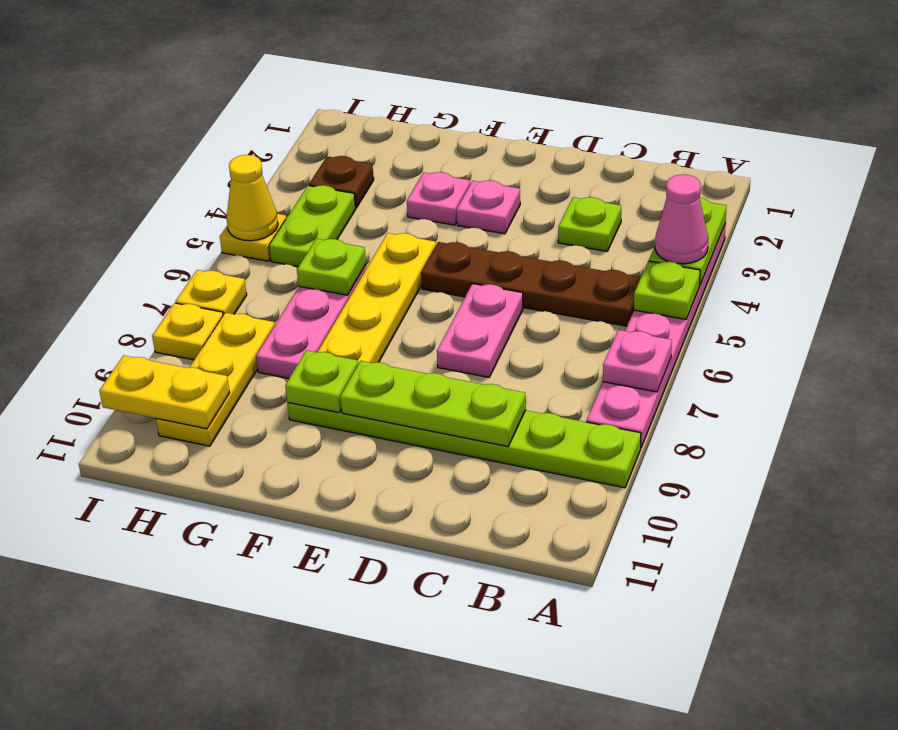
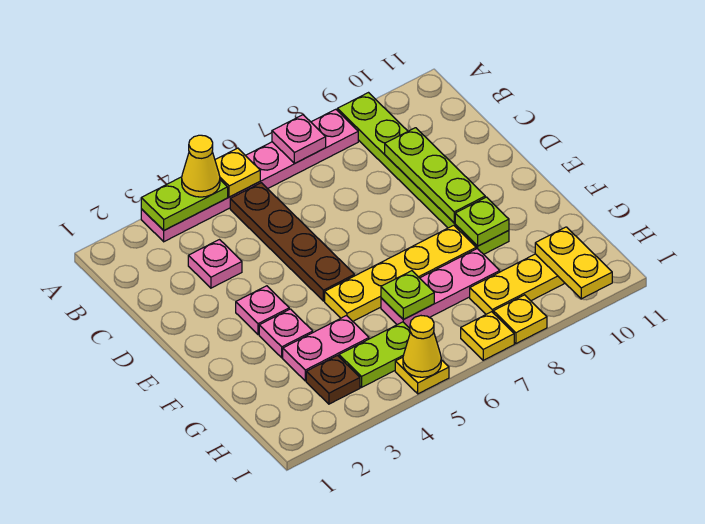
pink cone A4 level 3 -> yellow cone A4 level 3
lime plate A5 level 2 -> yellow plate A5 level 2
lime plate C3 level 1 -> pink plate C3 level 1
pink plate D6:D7 level 1 -> pink plate G3:G4 level 1

